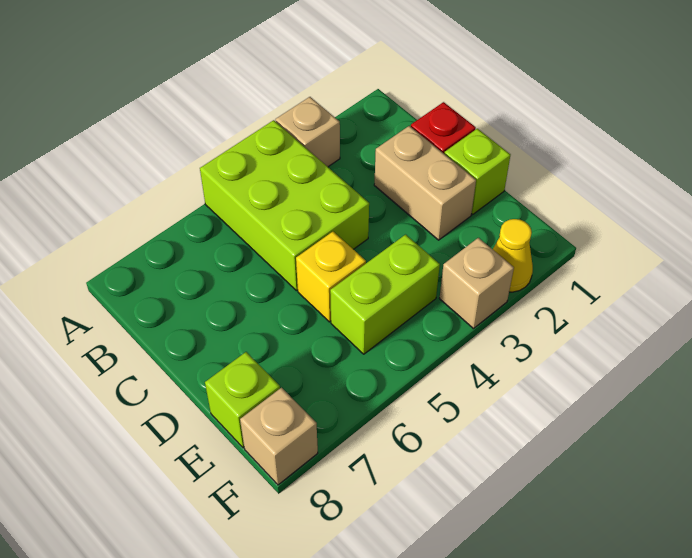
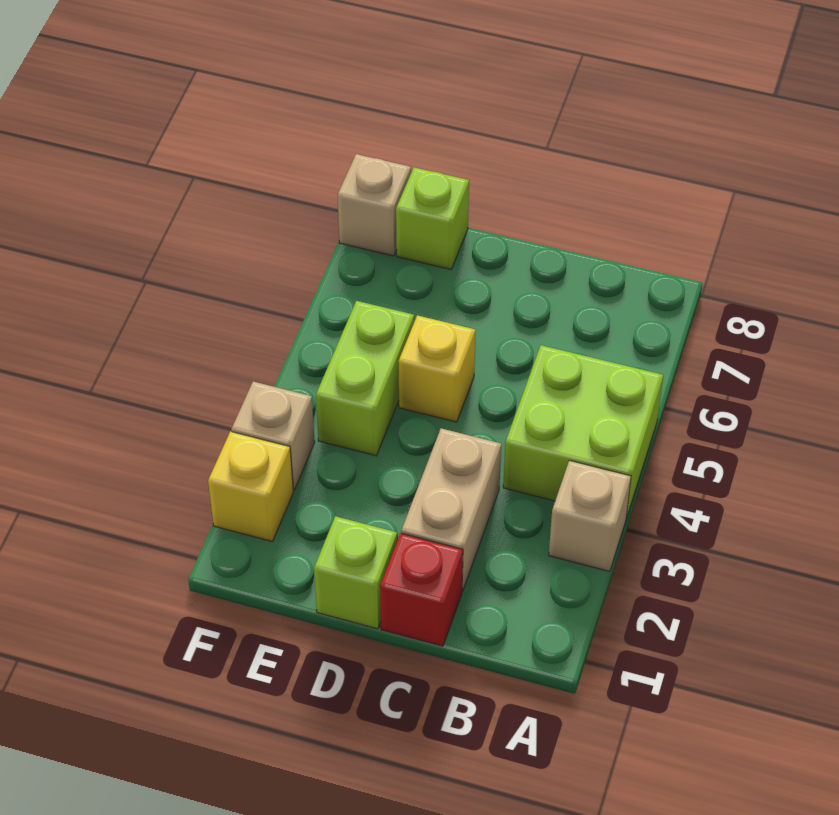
lime brick A4:C5 level 1 -> lime brick A4:B5 level 1
tan brick C2:D2 level 1 -> tan brick C2:C3 level 1
yellow cone F2 level 1 -> yellow brick F2 level 1

